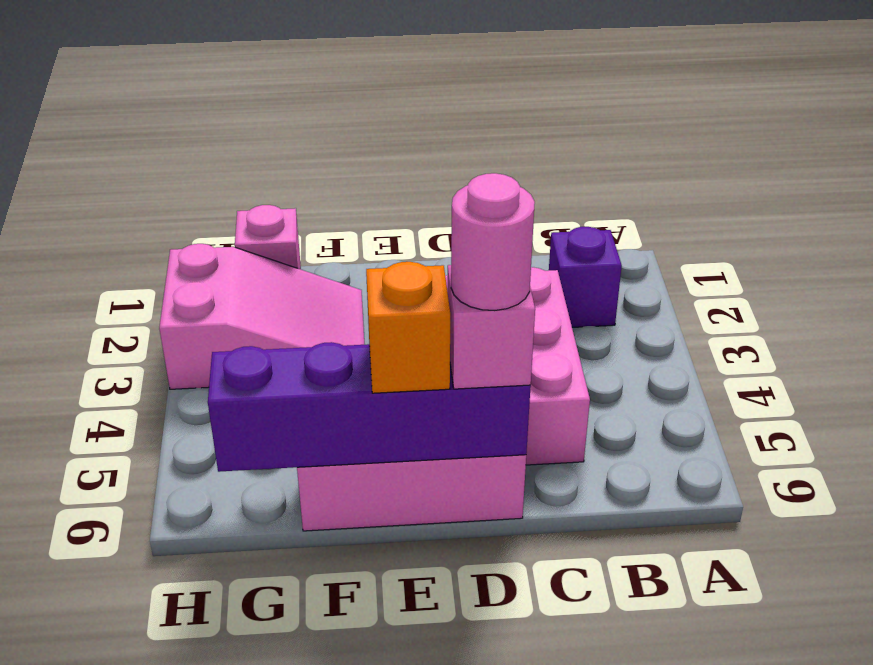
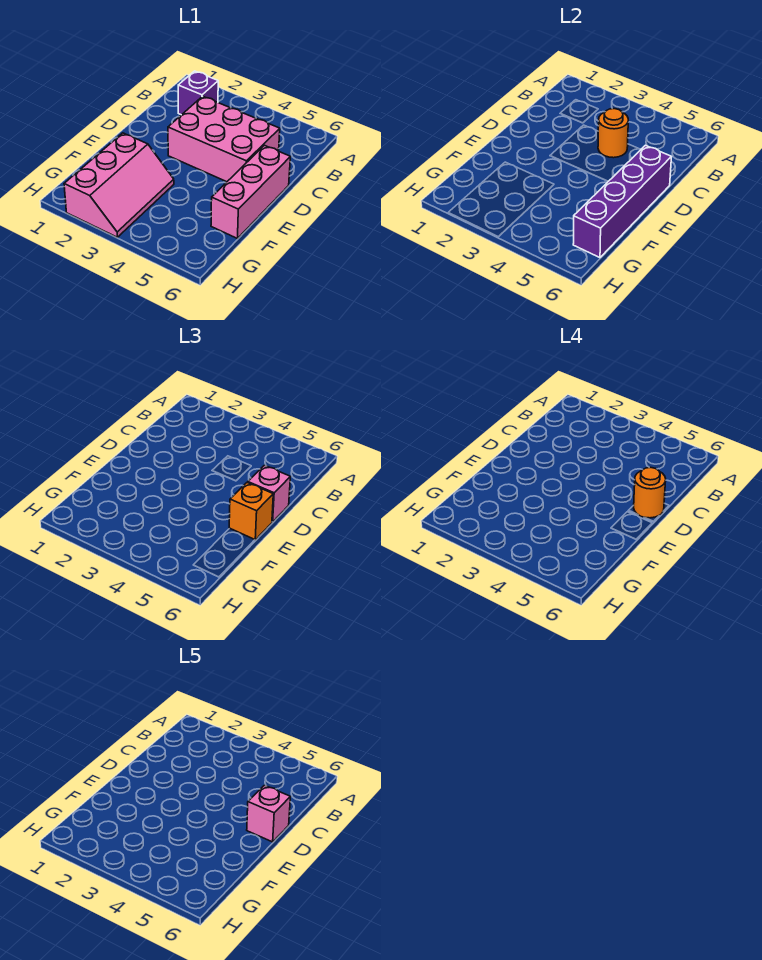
none -> orange round brick C4 level 2
pink round brick D6 level 4 -> orange round brick D6 level 4
pink slope F2:H3 level 1 top H -> pink slope F2:H3 level 1 top 2
pink brick G1 level 1 -> pink brick D6 level 5

